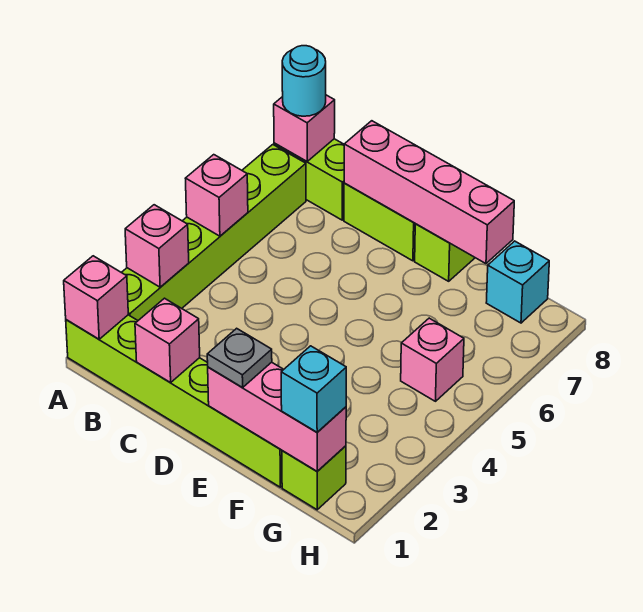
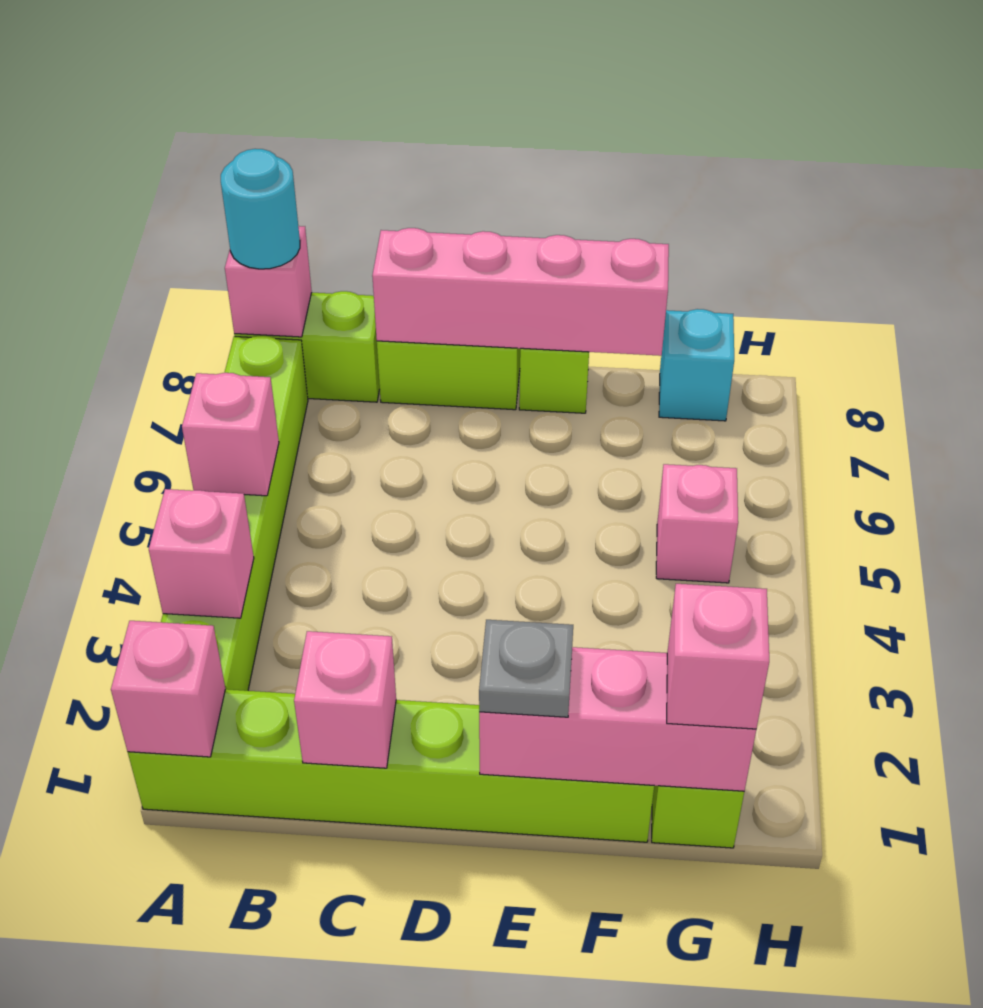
cyan brick G1 level 3 -> pink brick G1 level 3

